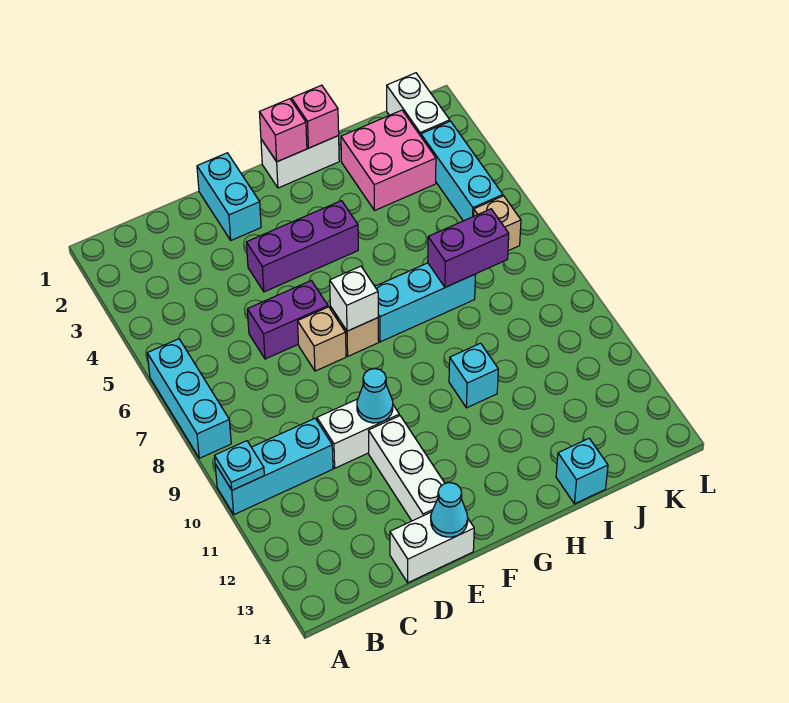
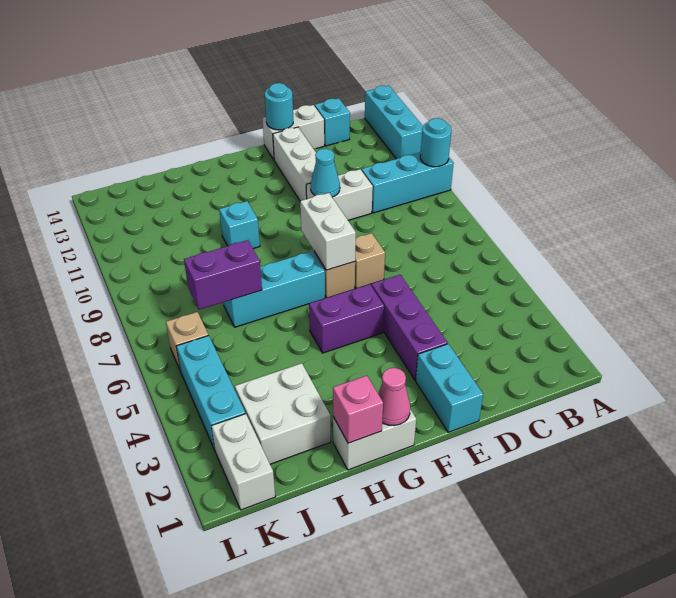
cyan brick A6:A8 level 1 -> cyan brick A12:A14 level 1
cyan plate A10 level 2 -> cyan round brick A10 level 2
purple brick D6:E6 level 1 -> purple brick F5:G5 level 1
purple brick E4:G4 level 1 -> purple brick E3:E5 level 1
cyan cone E14 level 2 -> cyan round brick E14 level 2
white brick F7 level 2 -> white brick F7:F8 level 2
pink brick G1 level 2 -> pink cone G1 level 2
pink brick I2:J3 level 1 -> white brick I2:J3 level 1
cyan brick I14 level 1 -> cyan brick C14 level 1

